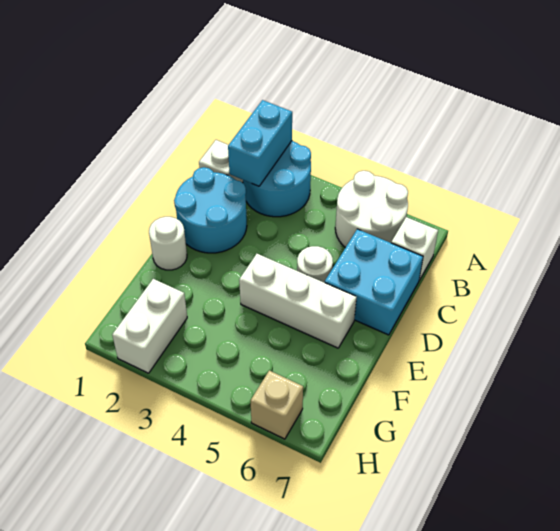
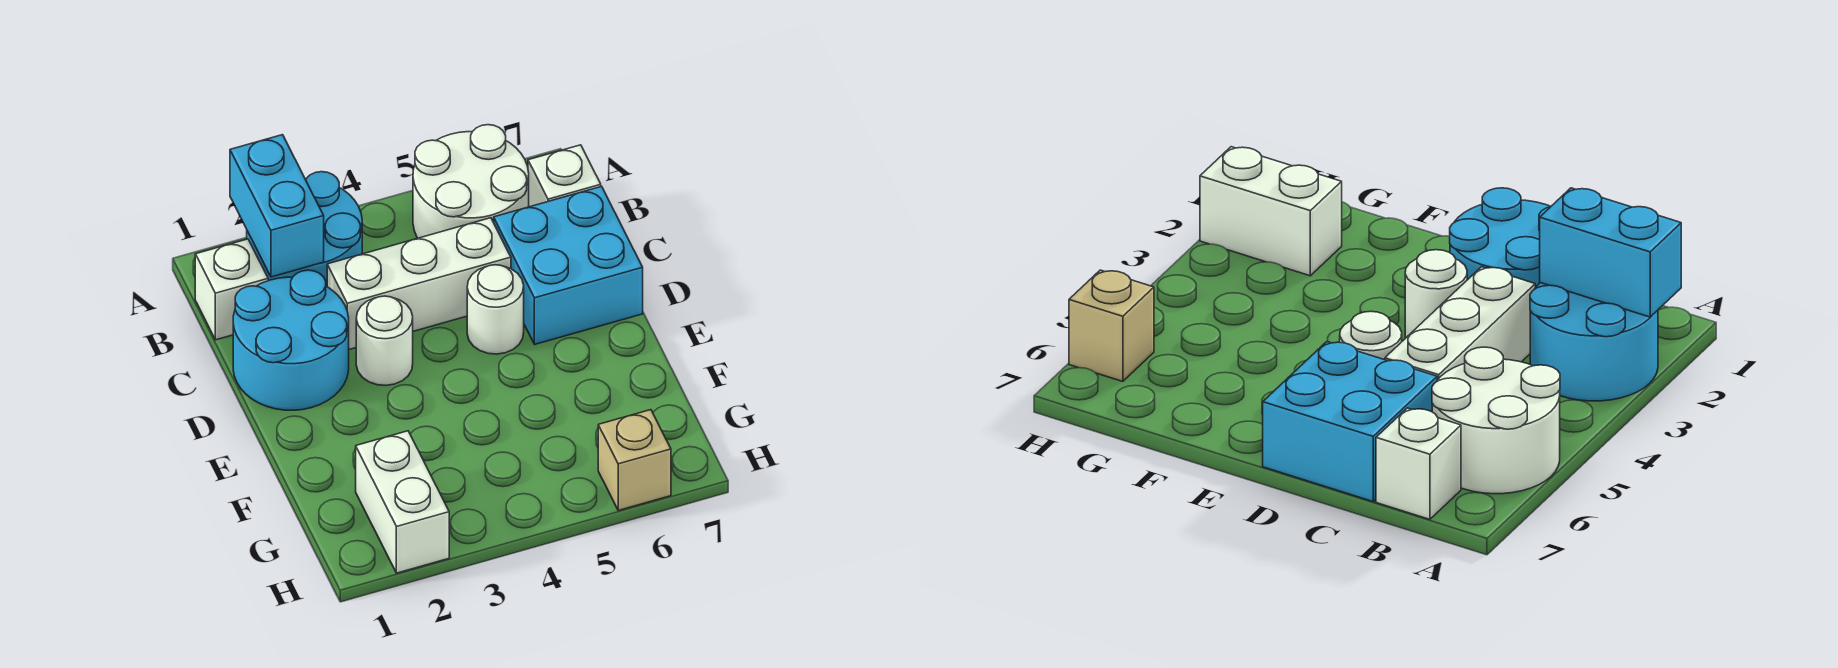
white round brick E1 level 1 -> white round brick D3 level 1
white brick E4:E6 level 1 -> white brick C3:C5 level 1

